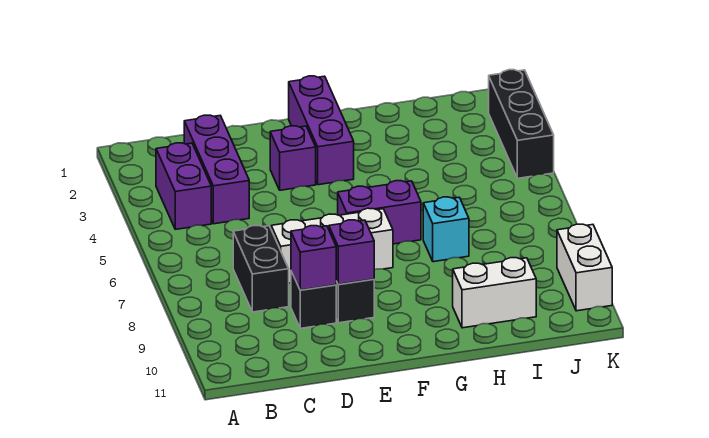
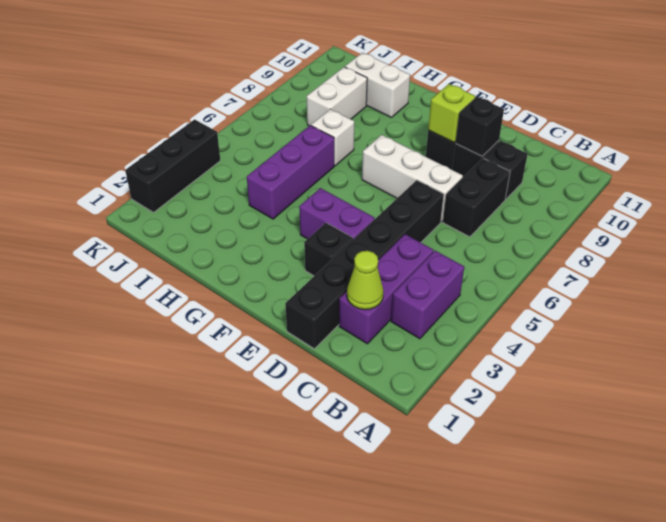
none -> lime cone C2 level 2
none -> black brick C9 level 1
none -> black brick D1:D6 level 1
purple brick D9 level 2 -> black brick D9 level 2
purple brick E3 level 1 -> black brick E3 level 1
purple brick E9 level 2 -> lime brick E9 level 2
purple brick F1:F3 level 1 -> purple brick H4:H6 level 1
purple brick F6:G6 level 1 -> purple brick E4:F4 level 1
cyan brick H7 level 1 -> white brick H7 level 1
white brick K9:K10 level 1 -> white brick I8:I9 level 1

